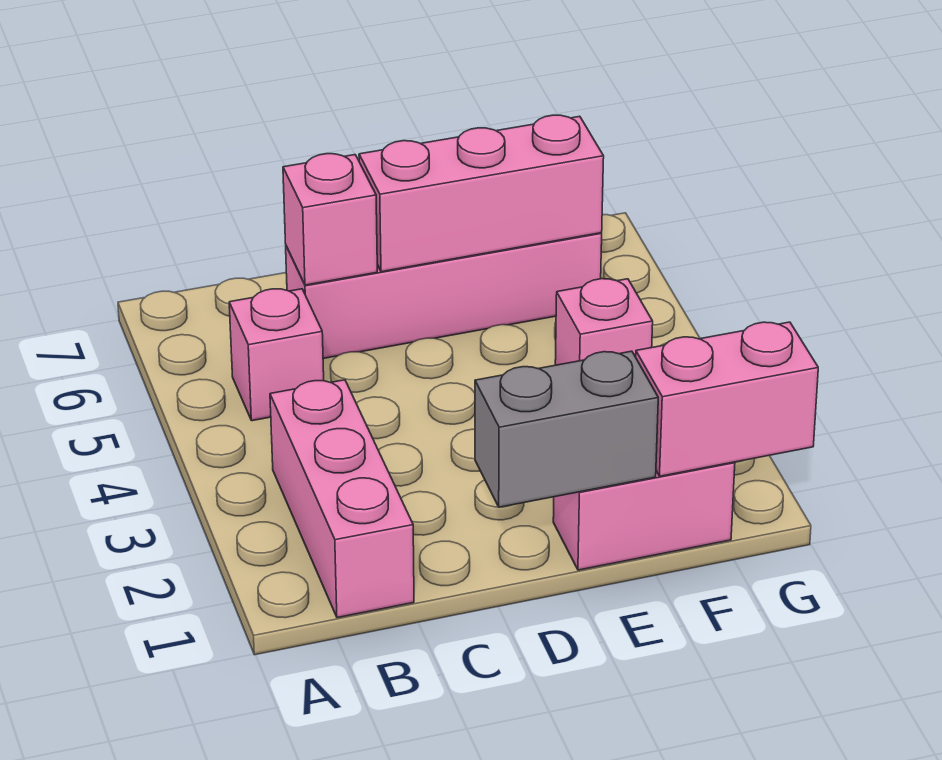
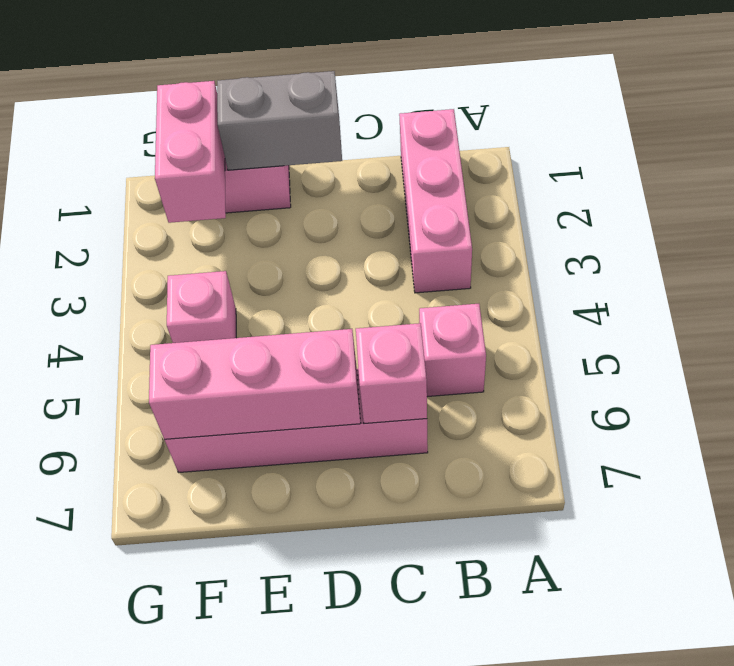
pink brick F1:G1 level 2 -> pink brick F1:F2 level 2

